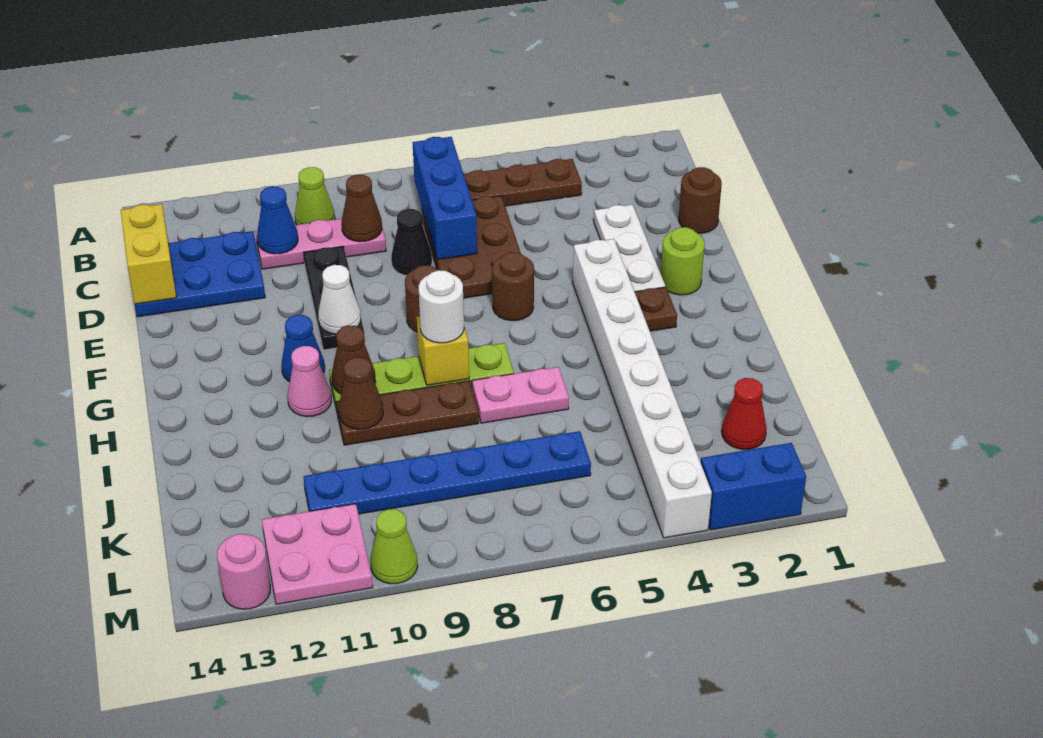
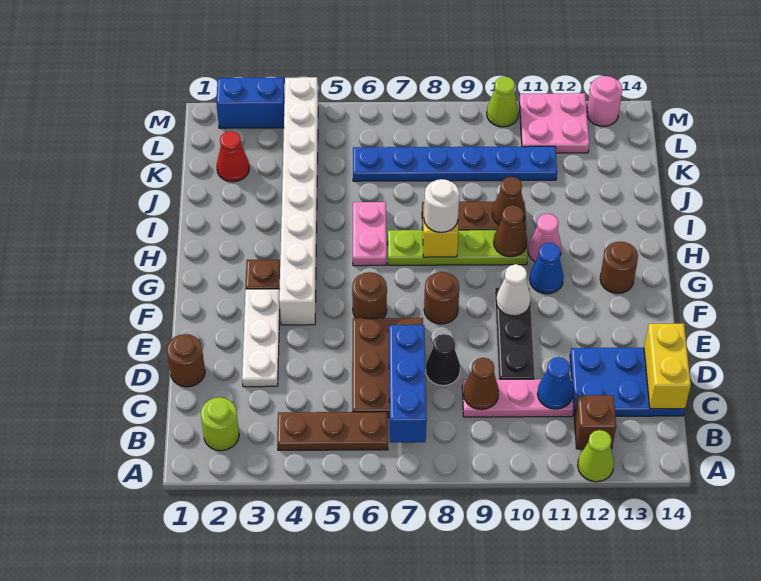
lime cone B10 level 1 -> lime cone A12 level 1
none -> brown brick B12 level 1
lime round brick F2 level 1 -> lime round brick B2 level 1
none -> brown round brick G13 level 1
pink plate I6:I7 level 1 -> pink plate H6:I6 level 1

